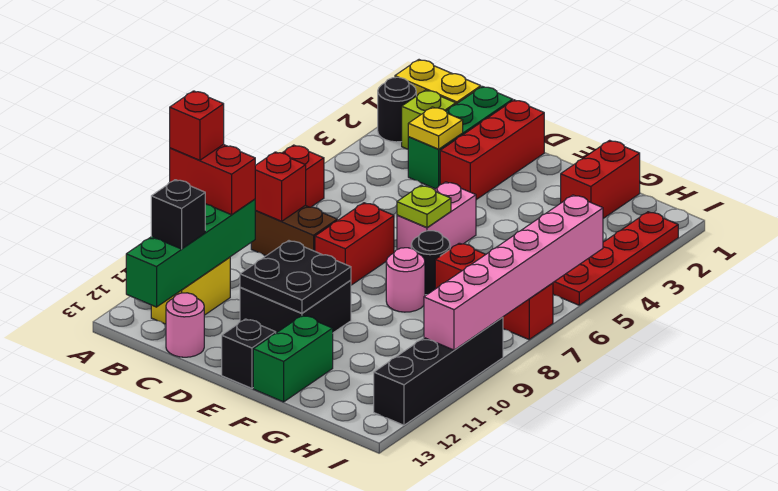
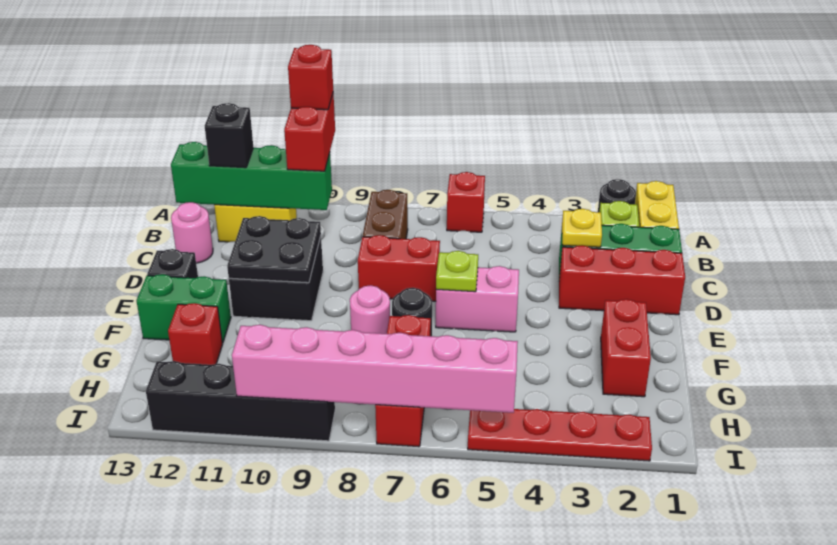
red brick B8 level 2 -> red brick G12 level 1
red brick G1:G2 level 1 -> red brick F2:G2 level 1

